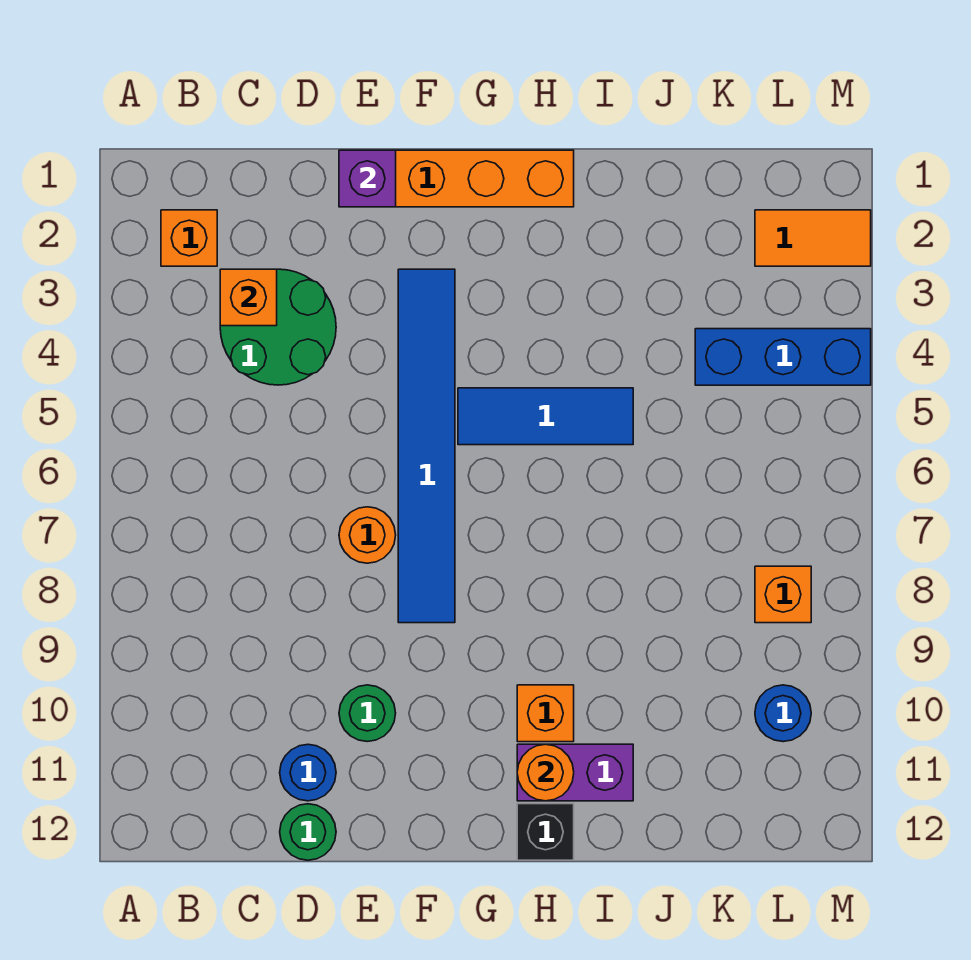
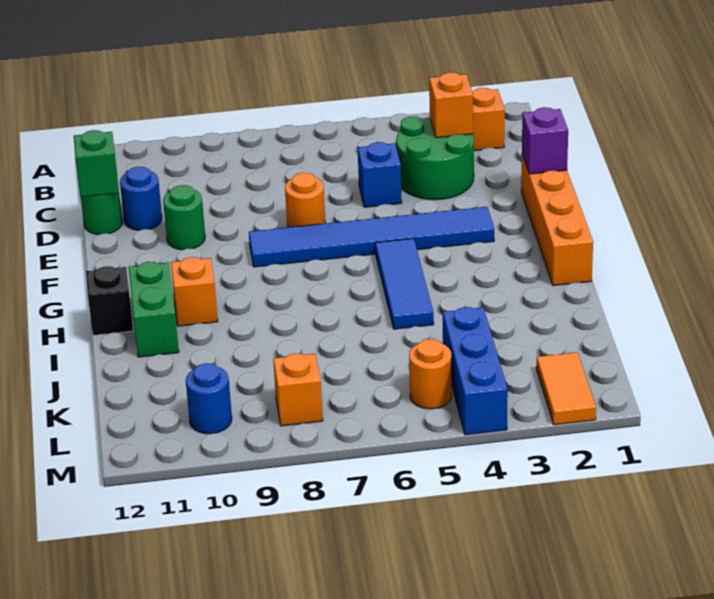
none -> blue brick D5 level 1
none -> green brick D12 level 2
purple brick H11:I11 level 1 -> green brick H11:I11 level 1
orange round brick H11 level 2 -> orange round brick L5 level 1

